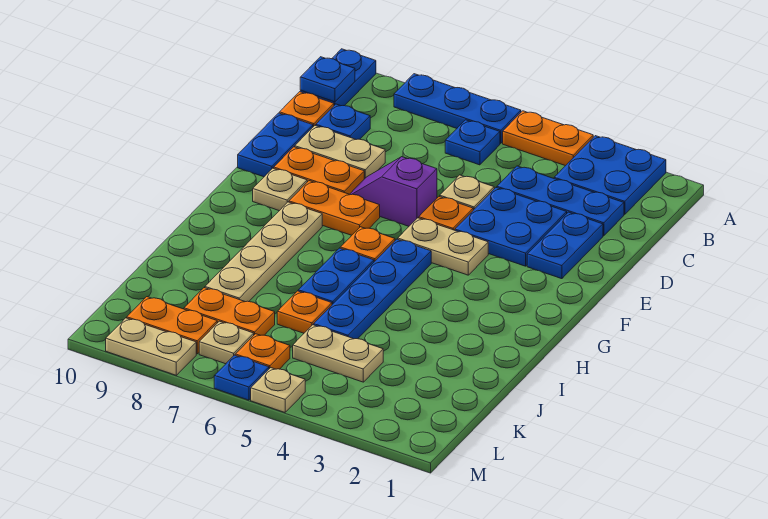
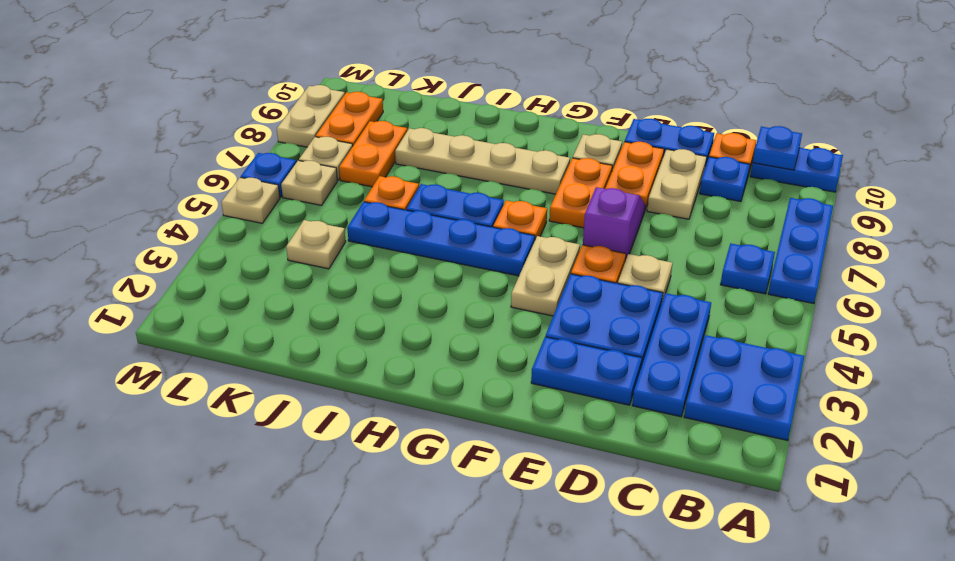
orange plate A4:A5 level 1 -> none
tan plate K4:K5 level 1 -> tan plate K4 level 1
orange plate L6 level 1 -> tan plate L6 level 1

